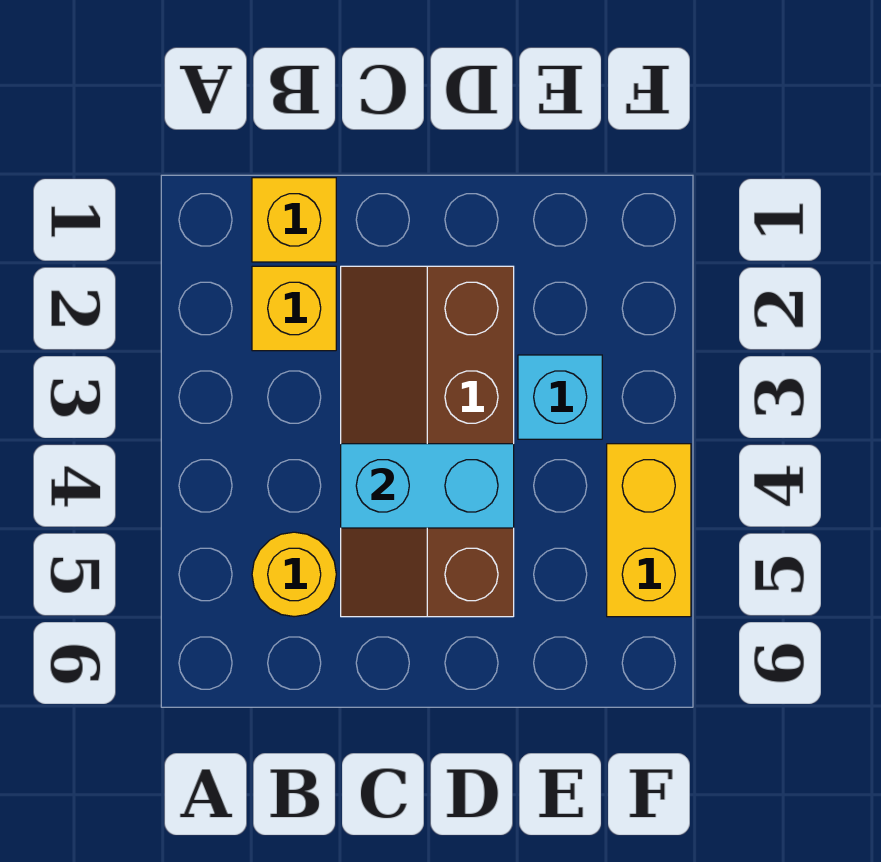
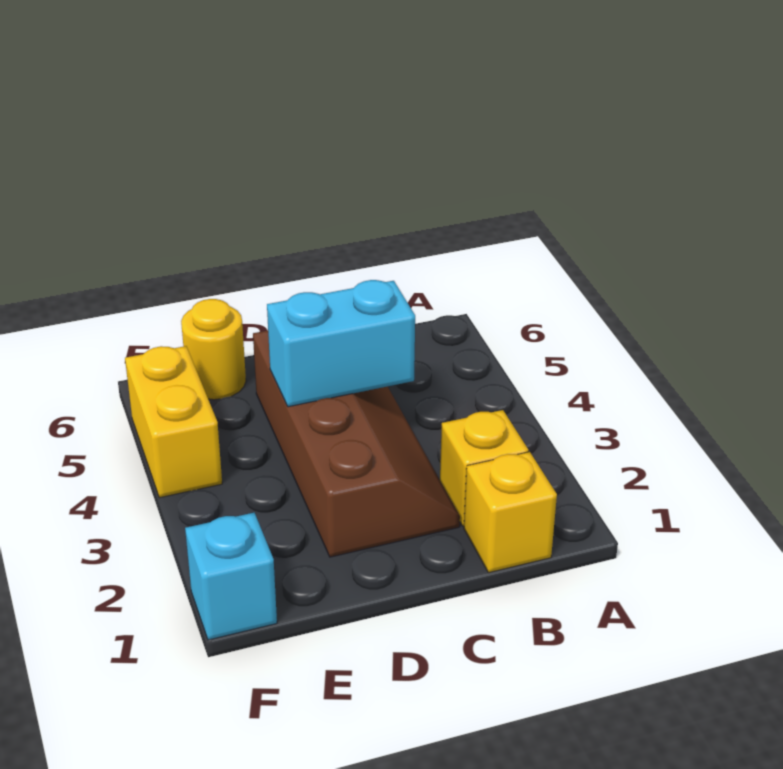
yellow round brick B5 level 1 -> yellow round brick E6 level 1
cyan brick E3 level 1 -> cyan brick F1 level 1

